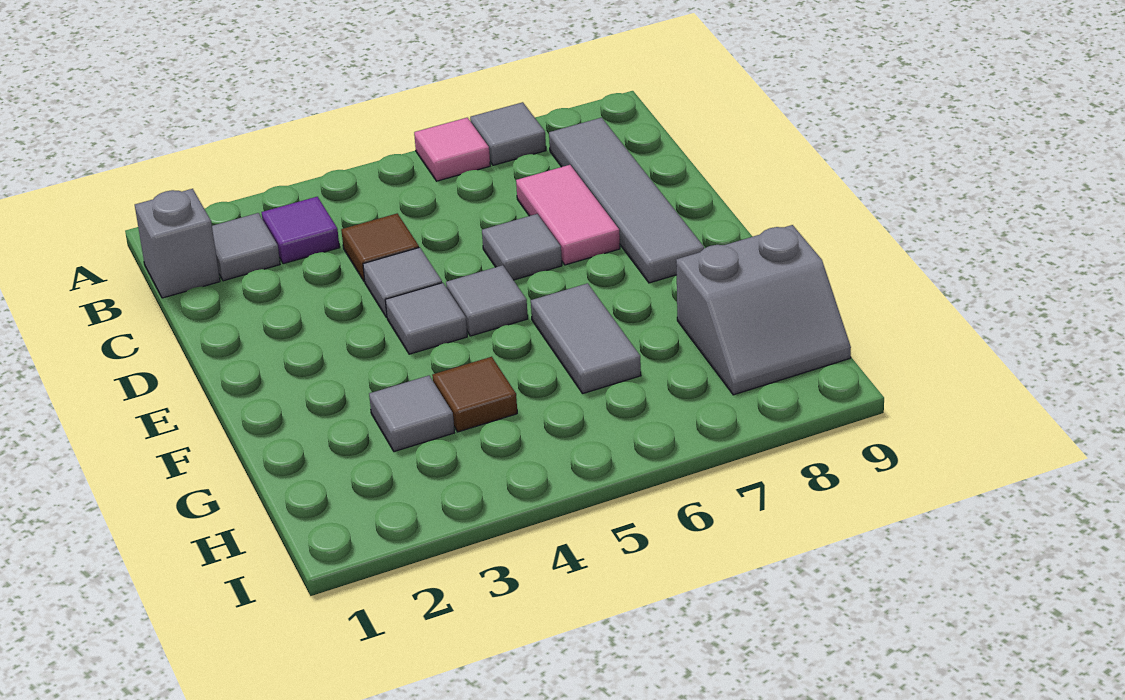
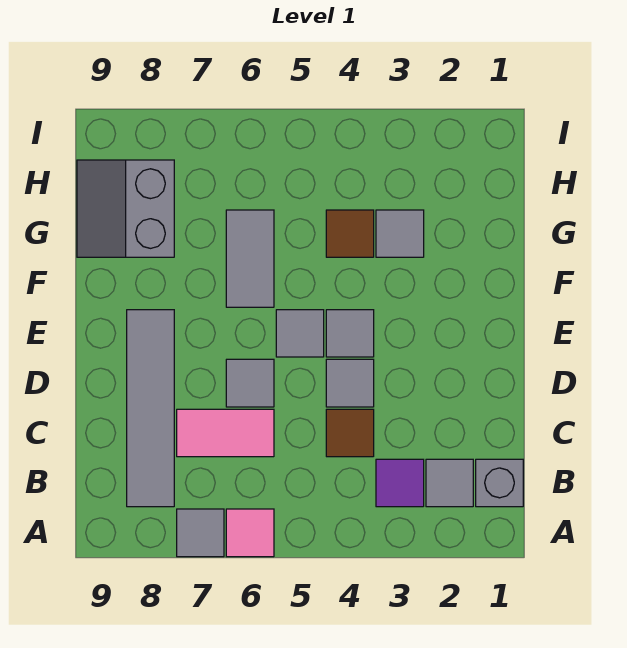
pink tile C7:D7 level 1 -> pink tile C6:C7 level 1
grey slope G8:H9 level 1 top G -> grey slope G8:H9 level 1 top 8

